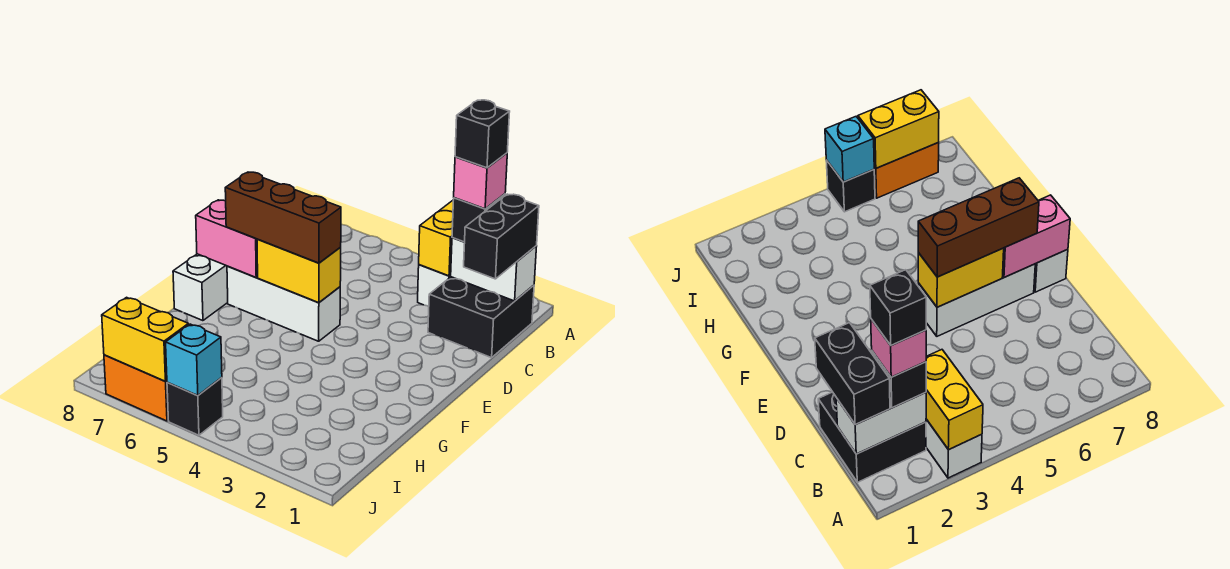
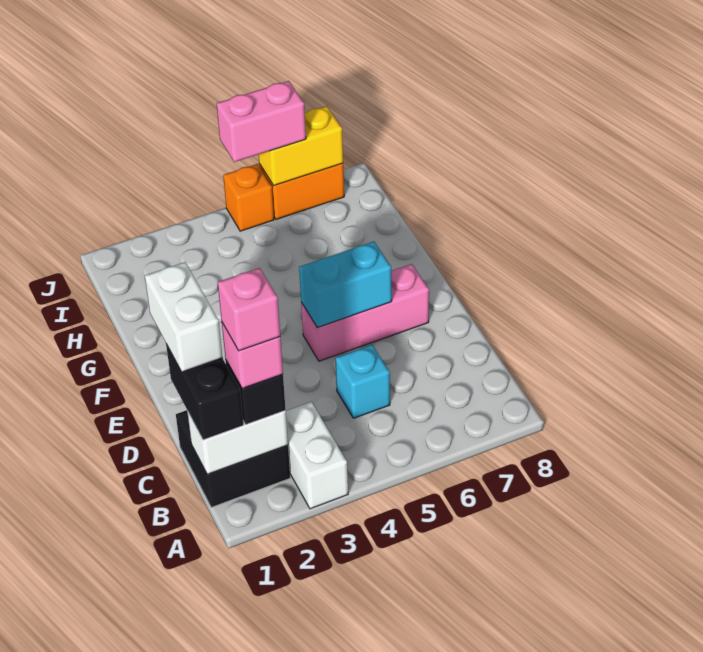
yellow brick A3:B3 level 2 -> none
black brick B2 level 5 -> pink brick B2 level 5
white brick E5:E7 level 1 -> pink brick E5:E7 level 1
yellow brick E5:E6 level 2 -> cyan brick E5:E6 level 2
brown brick E5:E7 level 3 -> none
pink brick E7:E8 level 2 -> pink brick J5:J6 level 3
white brick E8:F8 level 1 -> white brick C1:D1 level 4
black brick J5 level 1 -> orange brick J5 level 1
cyan brick J5 level 2 -> cyan brick C5 level 1

